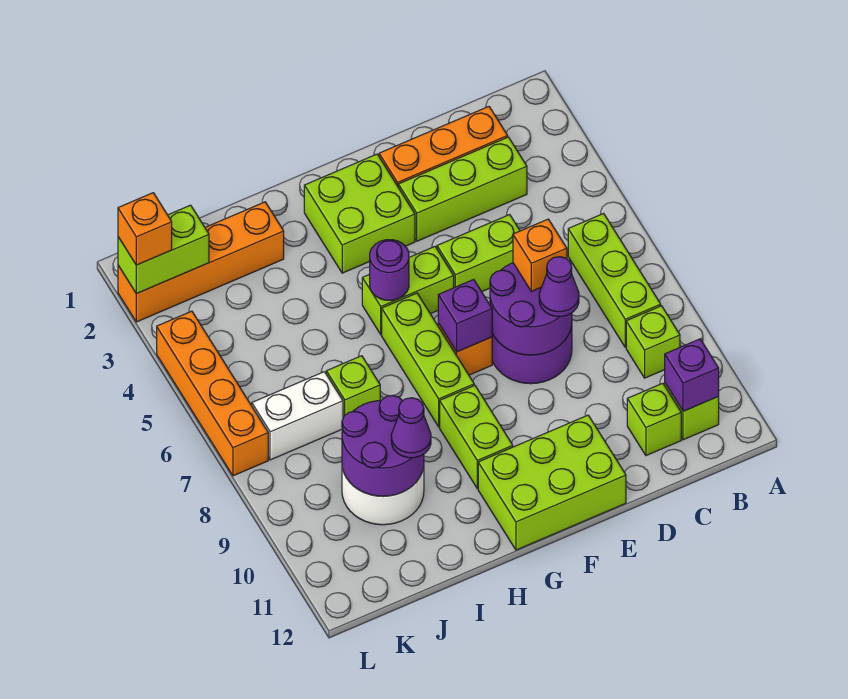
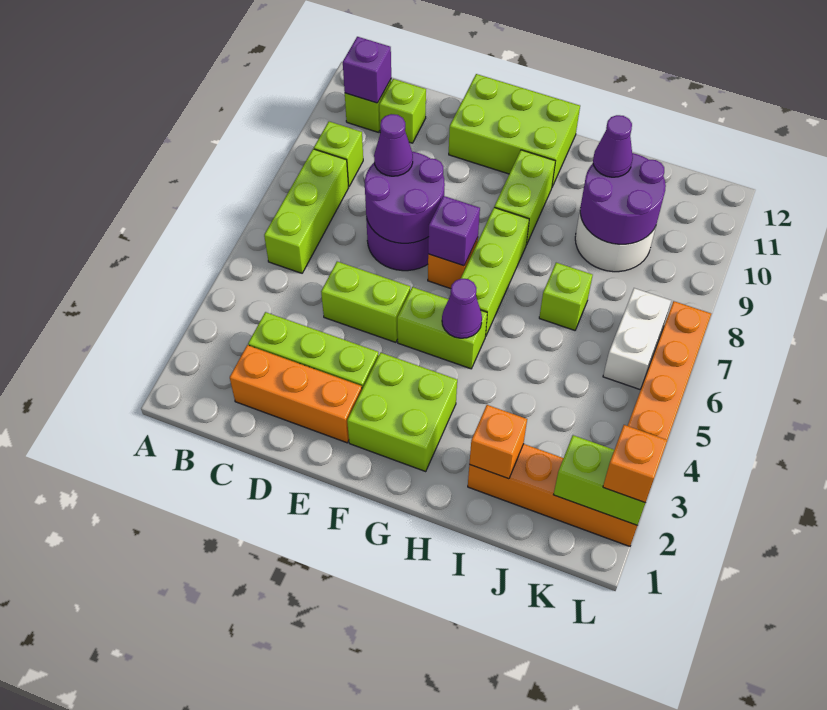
orange brick D7 level 3 -> orange brick I2 level 2
purple round brick G5 level 2 -> purple cone G5 level 2
white brick J7:K7 level 1 -> white brick K6:K7 level 1

